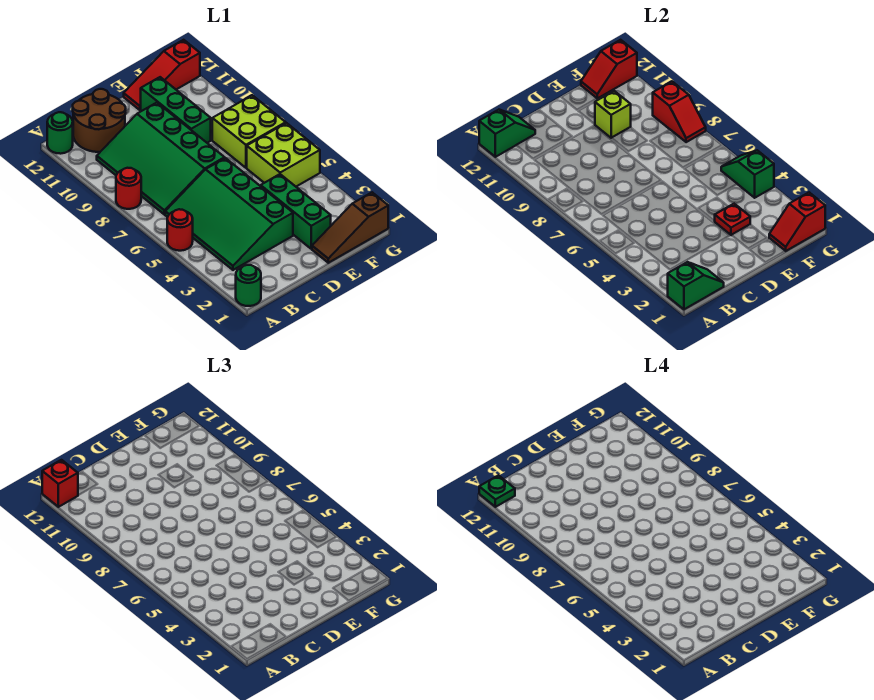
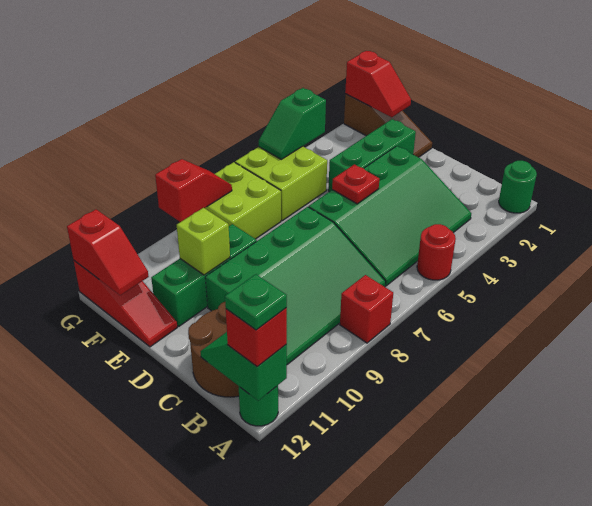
green slope A1:B1 level 2 top A -> none
red round brick A8 level 1 -> red brick A8 level 1
red plate E3 level 2 -> red plate D5 level 2

